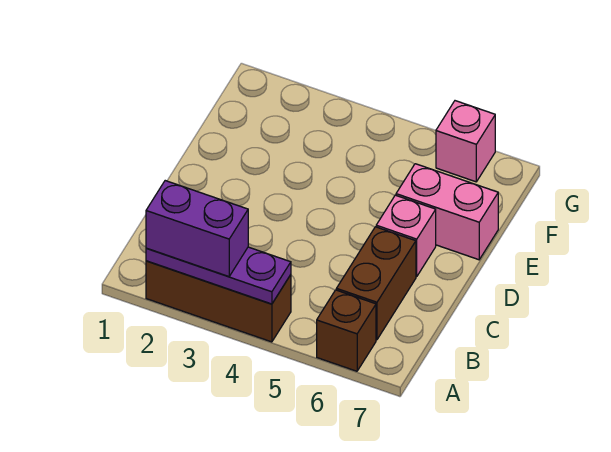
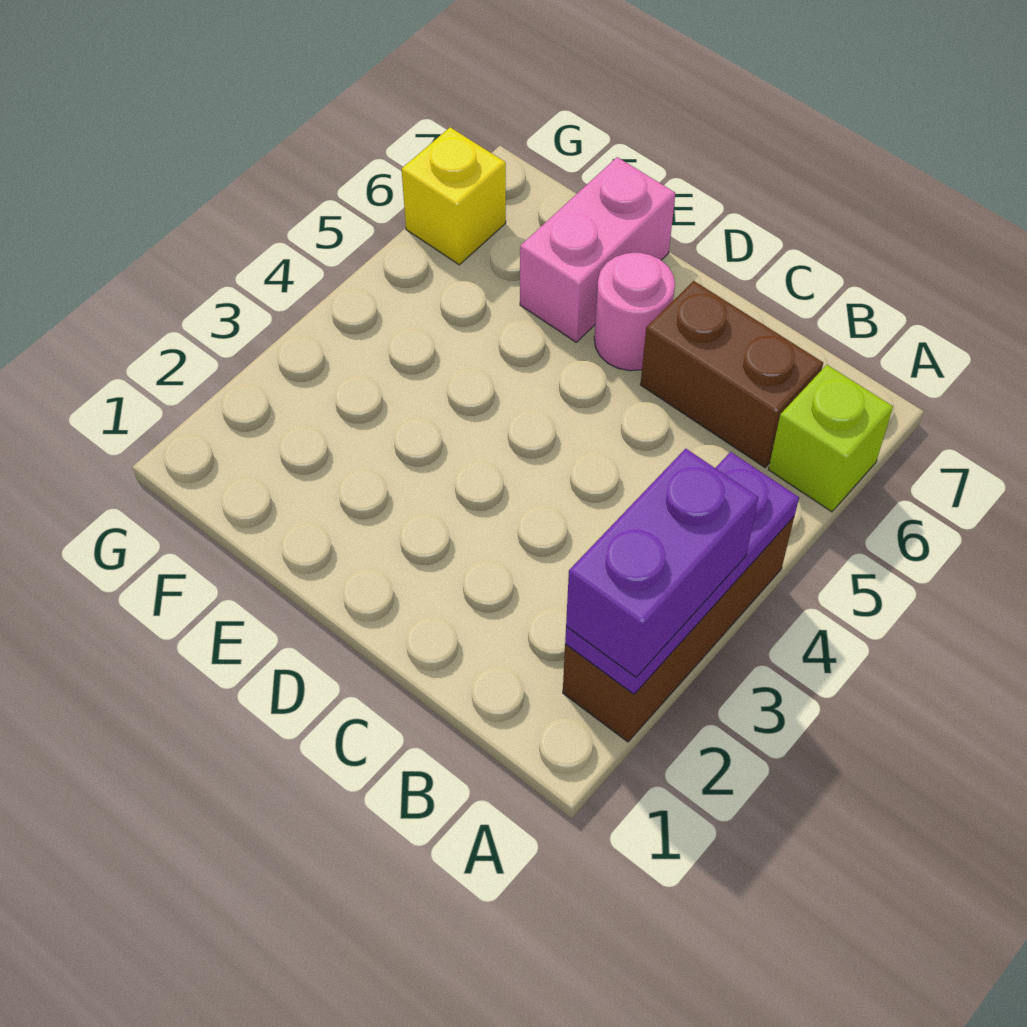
brown brick A6 level 1 -> lime brick A6 level 1
pink brick D6 level 1 -> pink round brick D6 level 1
pink brick G6 level 1 -> yellow brick G6 level 1

